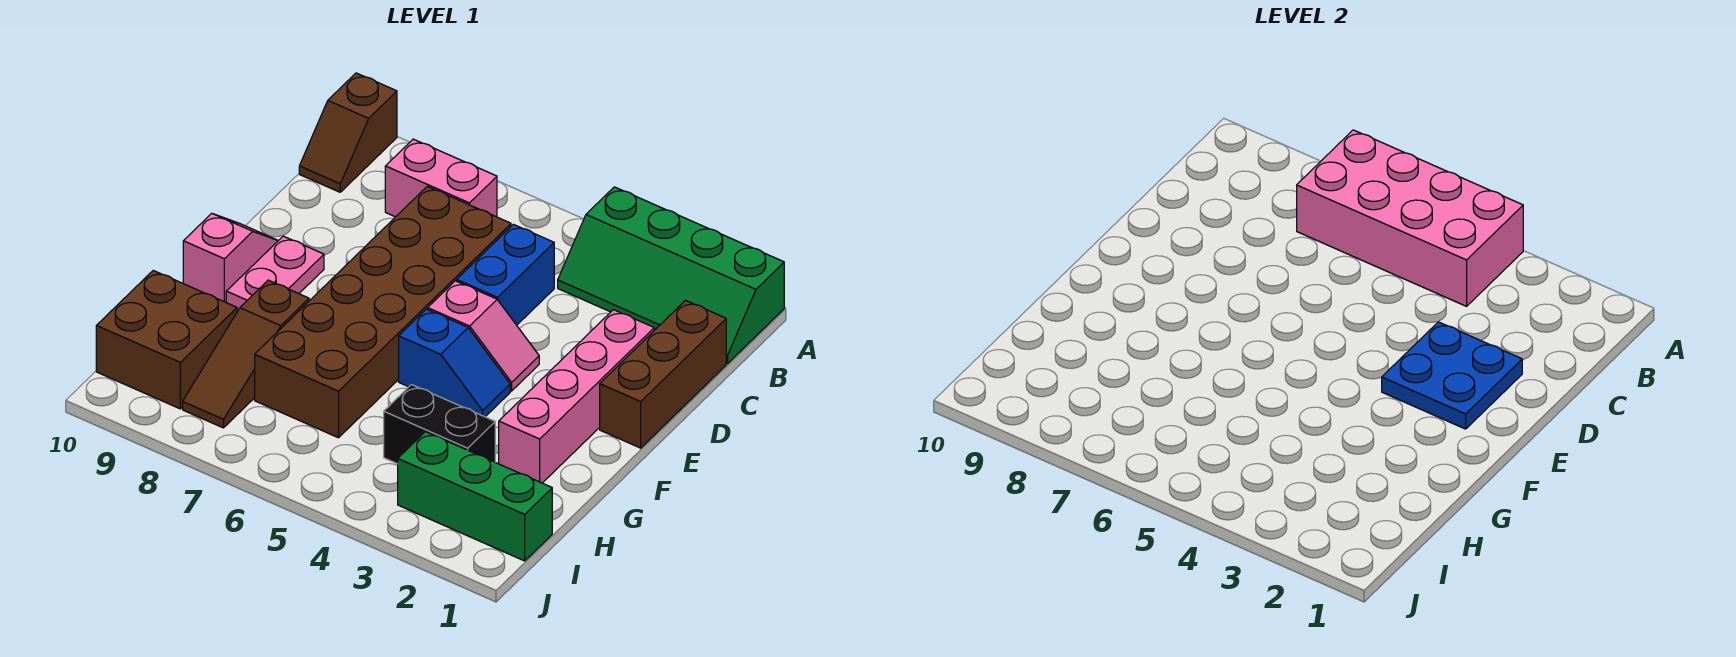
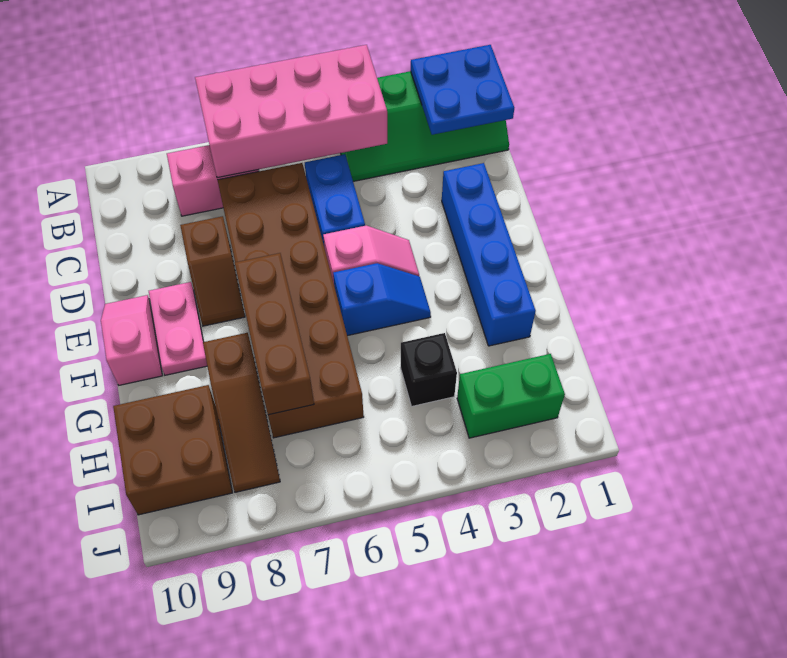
brown slope A10:B10 level 1 top A -> brown slope D8:E8 level 1 top D
brown brick C1:E1 level 1 -> brown brick F7:H7 level 2
pink brick D2:G2 level 1 -> blue brick D2:G2 level 1
blue plate D2:E3 level 2 -> blue plate A1:B2 level 2
black brick H3:H4 level 1 -> black brick H4 level 1
green brick I1:I3 level 1 -> green brick I2:I3 level 1

